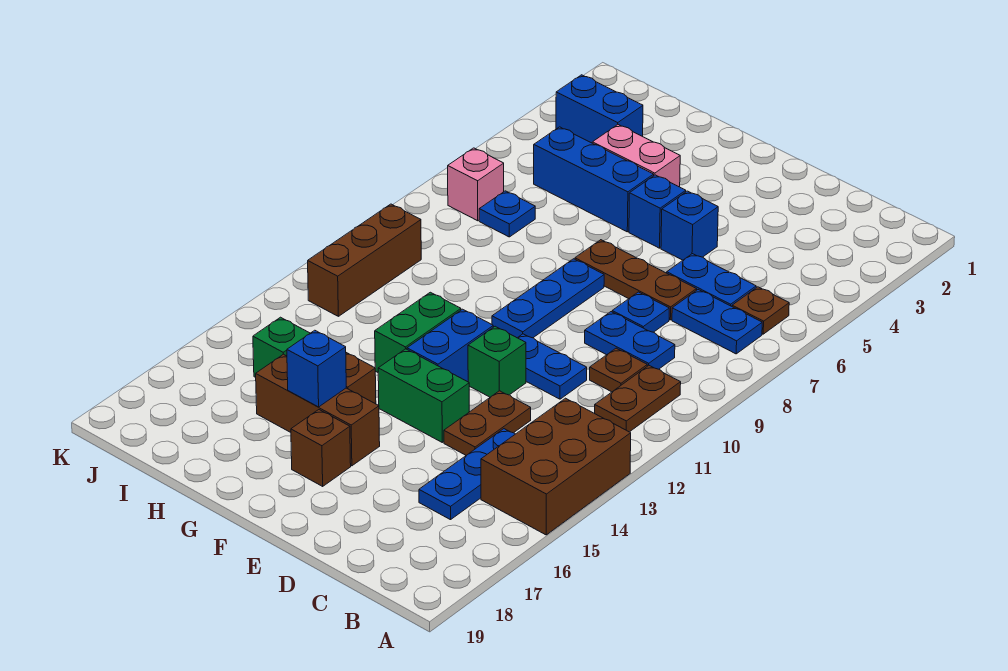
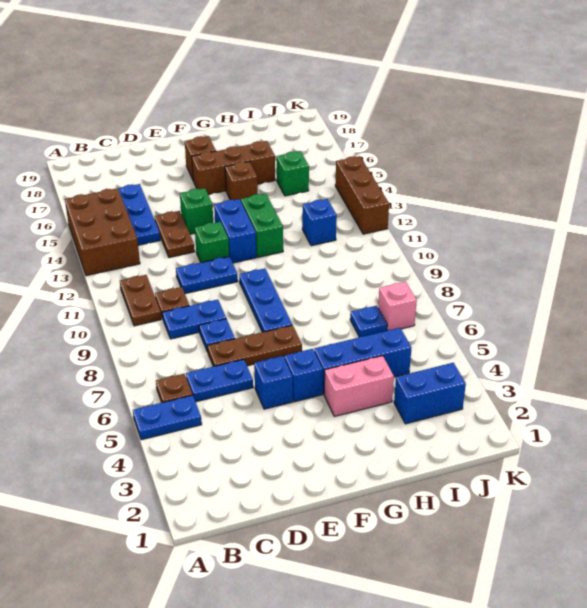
blue plate B7:C7 level 1 -> blue plate A5:B5 level 1
green brick E14:F14 level 1 -> green brick E14 level 1
blue brick G16 level 2 -> blue brick I12 level 1
brown brick J10:J12 level 1 -> brown brick K12:K14 level 1

